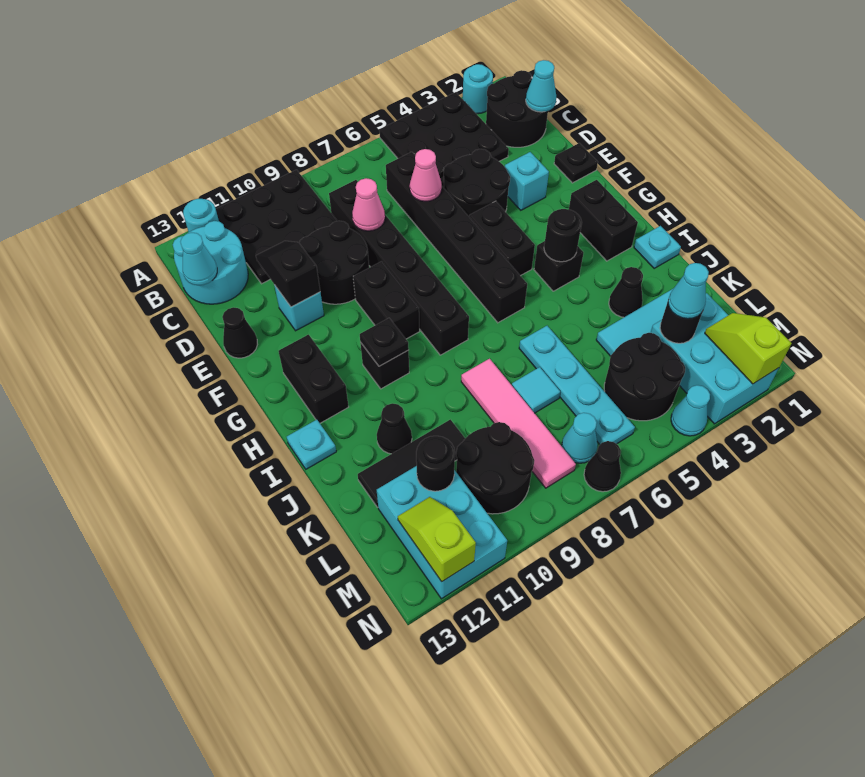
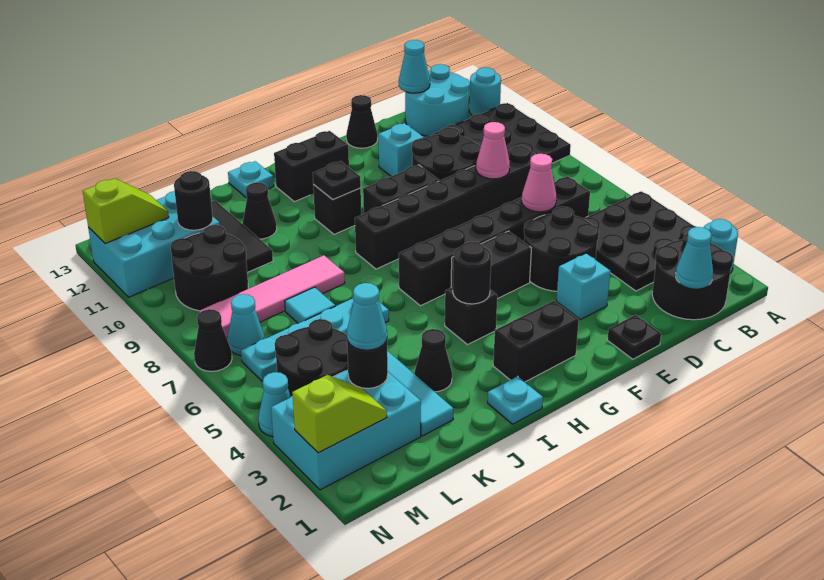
black slope D11:E11 level 2 top E -> none

